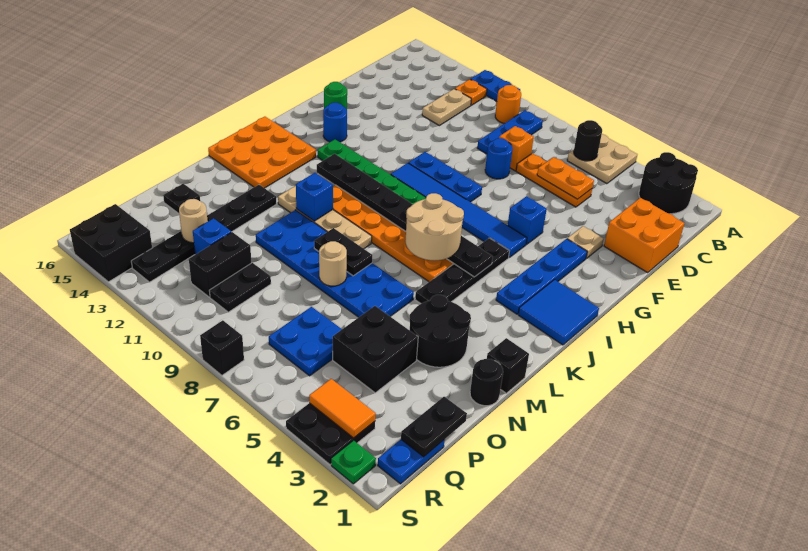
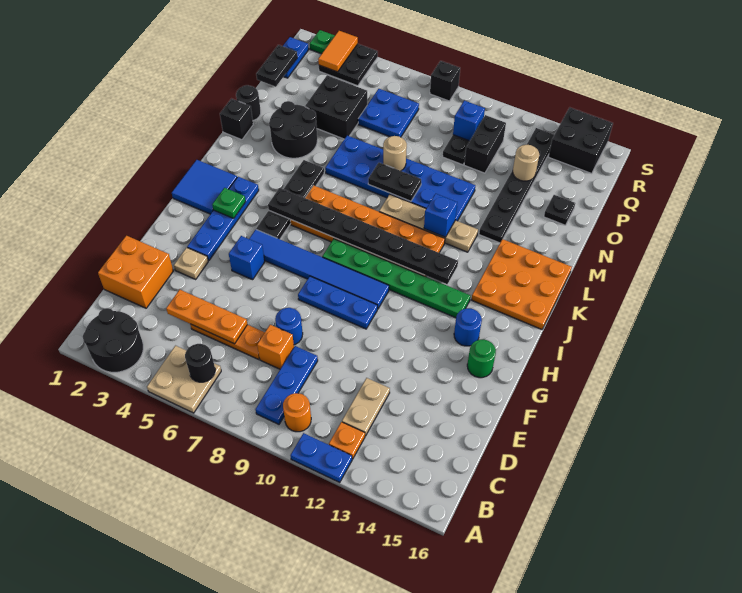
orange plate D5:D6 level 2 -> orange plate D4:D6 level 2
none -> green plate I3 level 2
tan round brick J6:K7 level 3 -> none
blue brick P12 level 1 -> blue brick Q10 level 2
orange tile R3:R4 level 2 -> orange tile R3:S3 level 2

